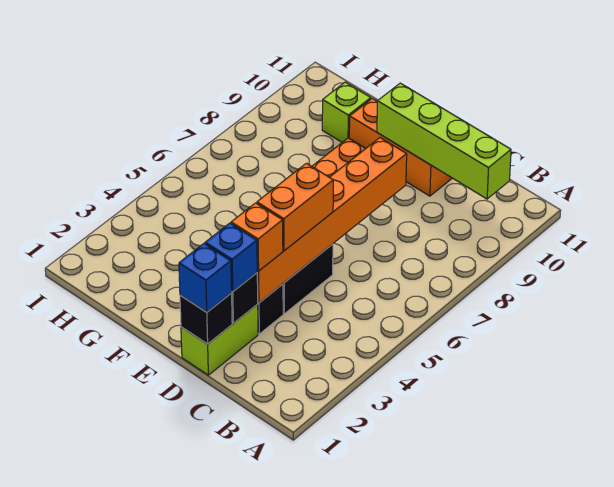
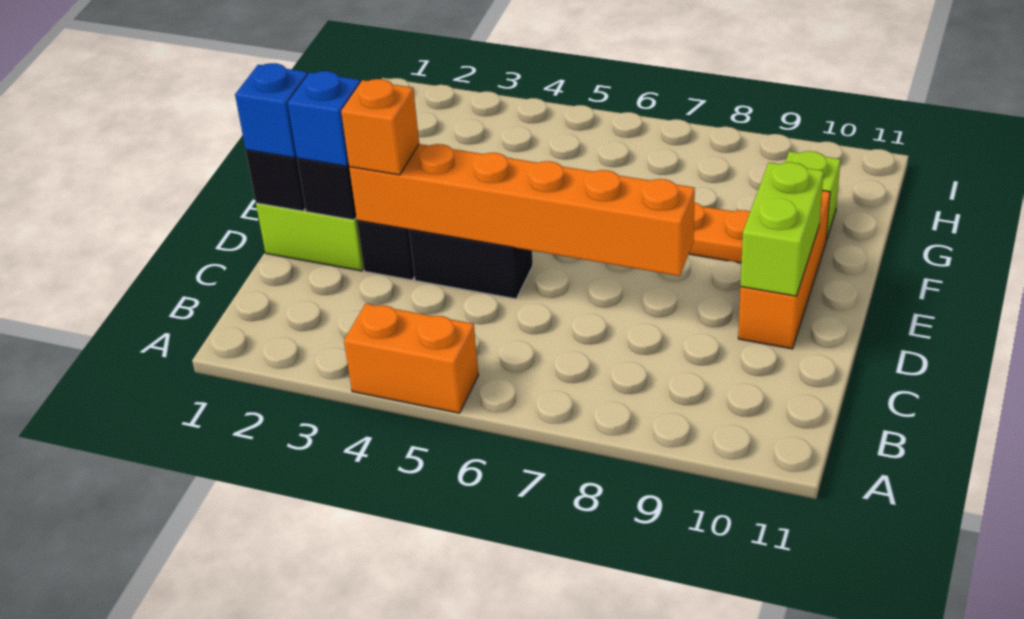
lime brick B10:E10 level 2 -> lime brick D10:E10 level 2
orange brick D4:D5 level 3 -> orange brick A4:A5 level 1

